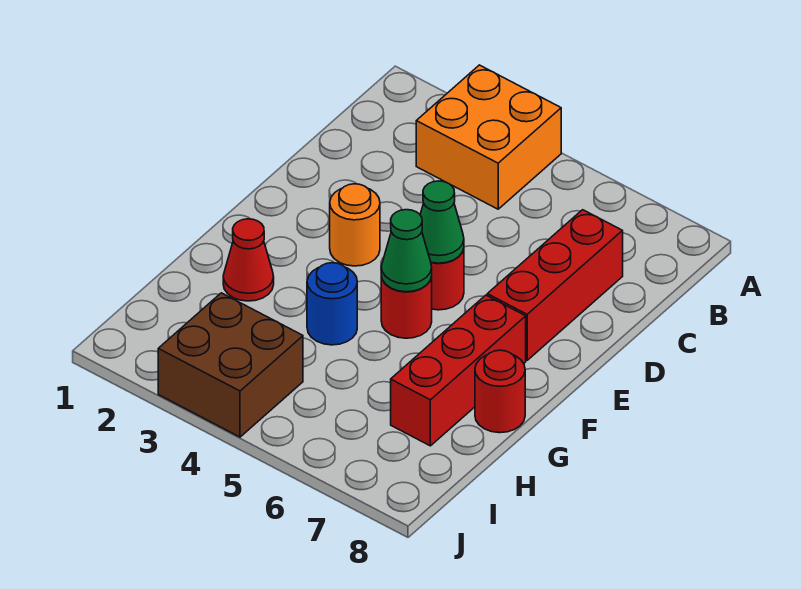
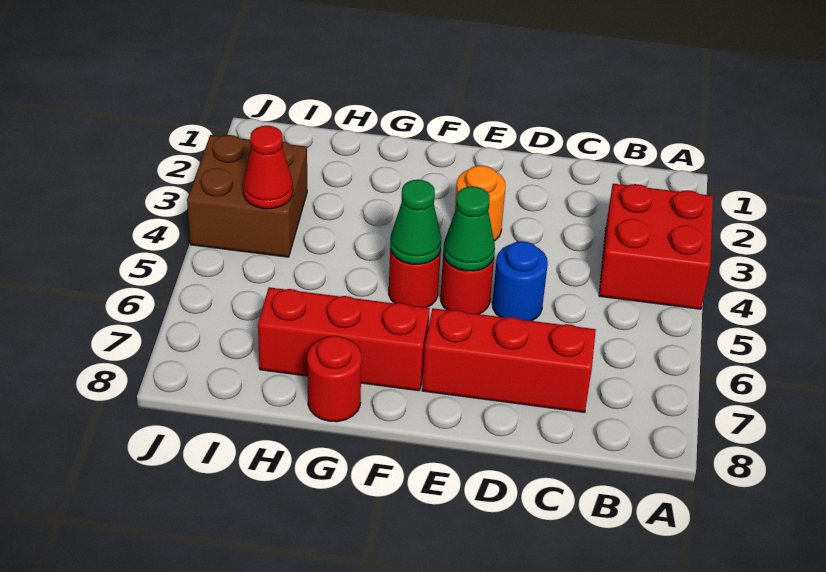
orange brick A3:B4 level 1 -> red brick A3:B4 level 1
red cone G2 level 1 -> red cone I4 level 2
blue round brick G4 level 1 -> blue round brick D5 level 1

